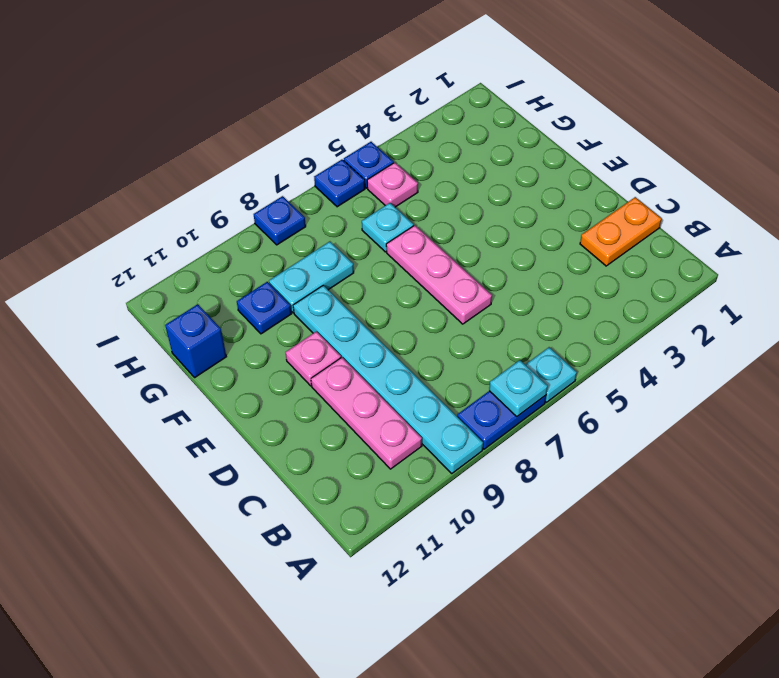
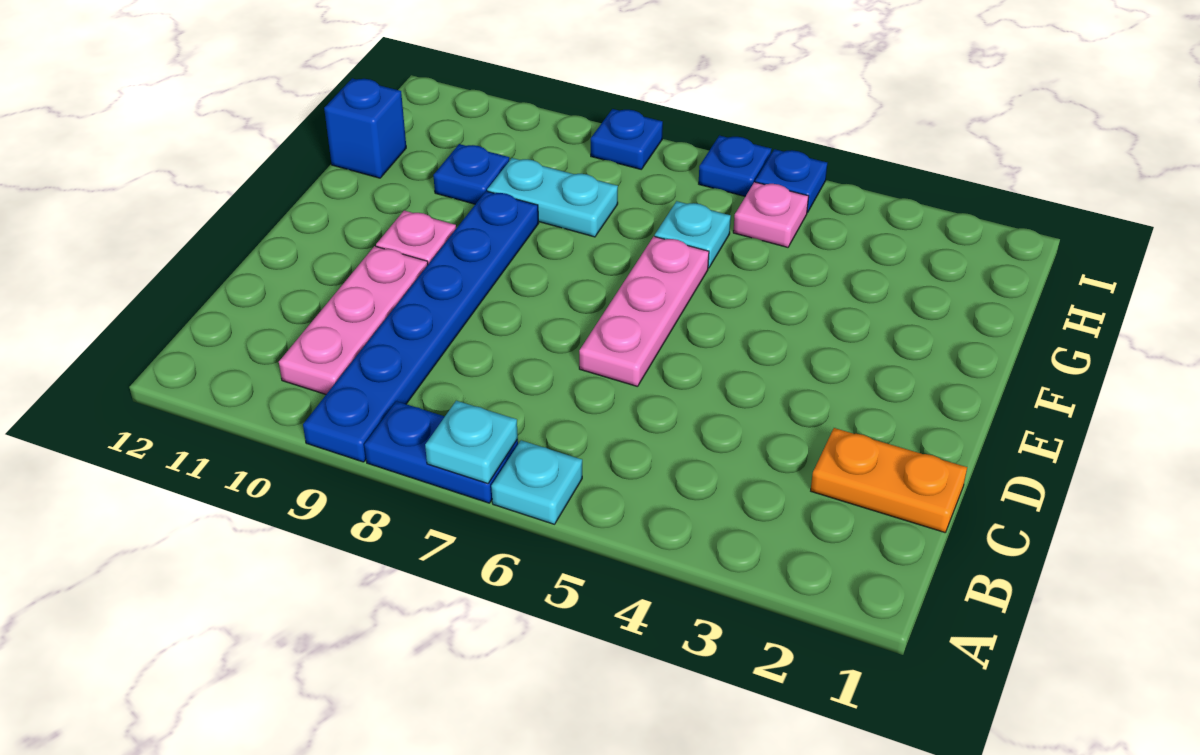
cyan plate A9:F9 level 1 -> blue plate A9:F9 level 1

